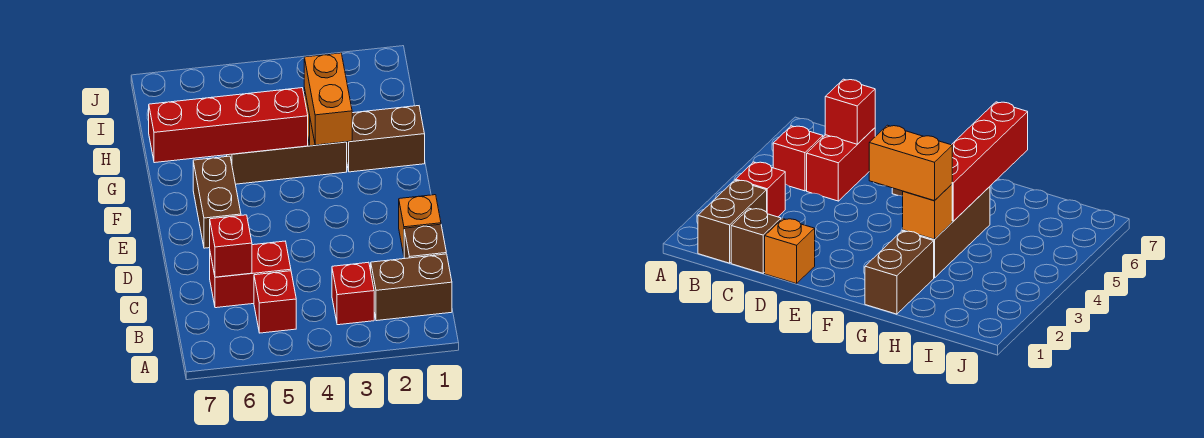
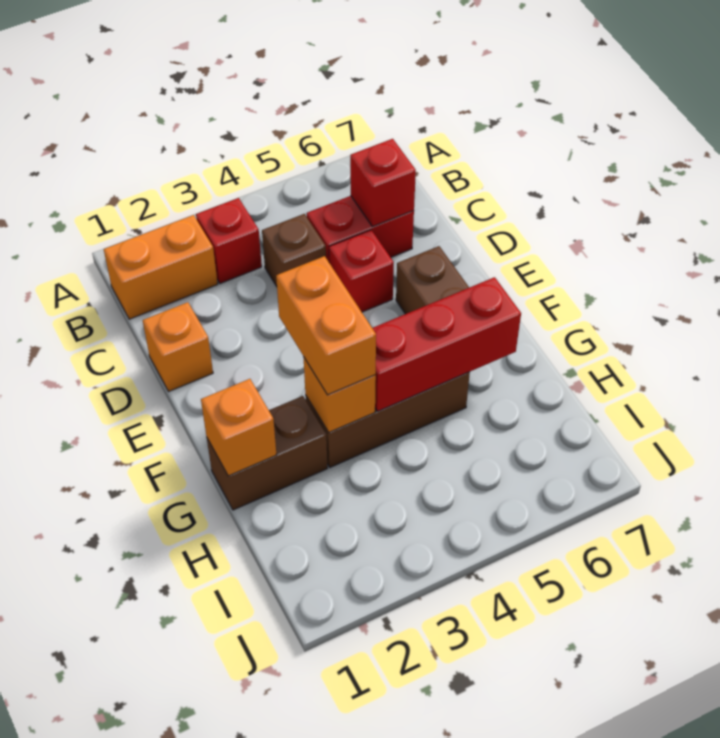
brown brick B1:B2 level 1 -> orange brick B1:B2 level 1
red brick B5 level 1 -> red brick D5 level 1
brown brick C1 level 1 -> brown brick C4 level 1
none -> orange brick G1 level 2
red brick G4:G7 level 2 -> red brick G4:G6 level 2

